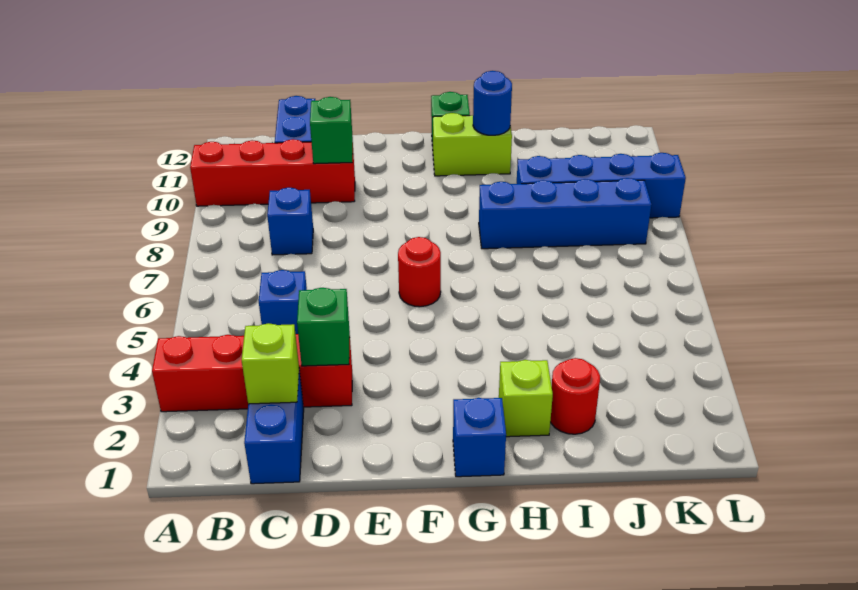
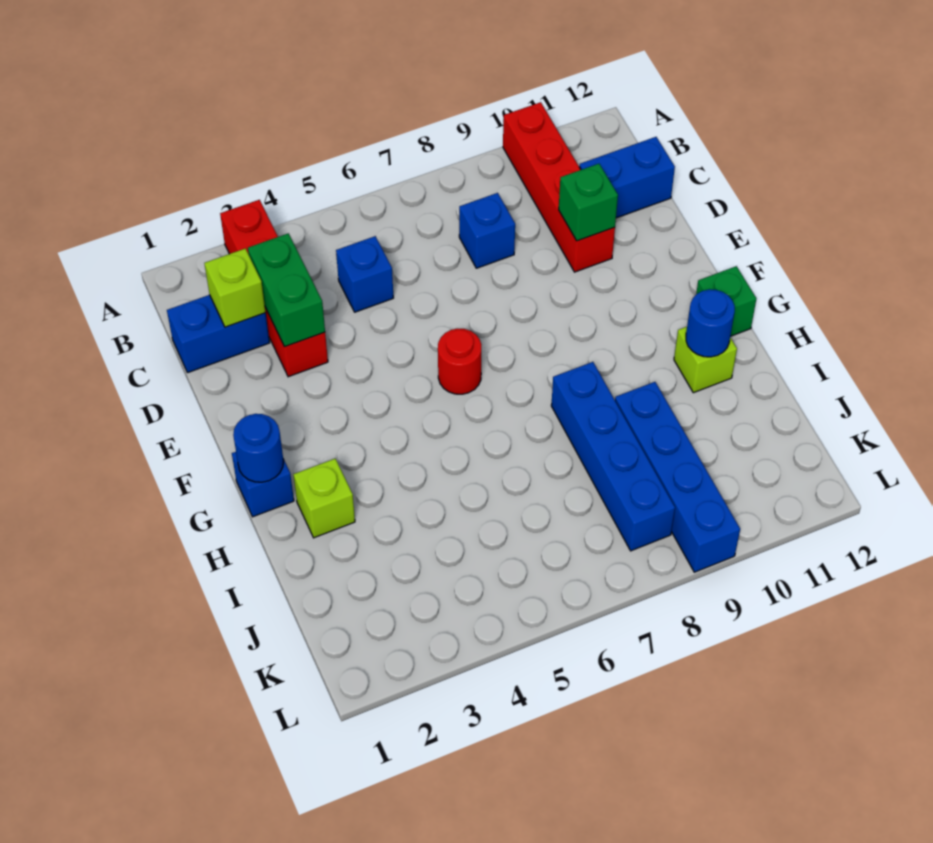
green brick D3 level 2 -> green brick C3:D3 level 2
none -> blue round brick G1 level 2
lime brick G11:H11 level 1 -> lime brick H11 level 1
red round brick I2 level 1 -> none

